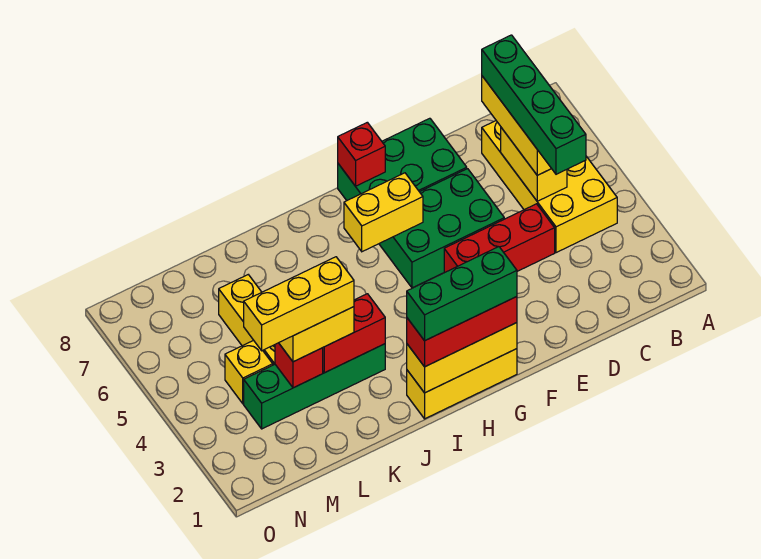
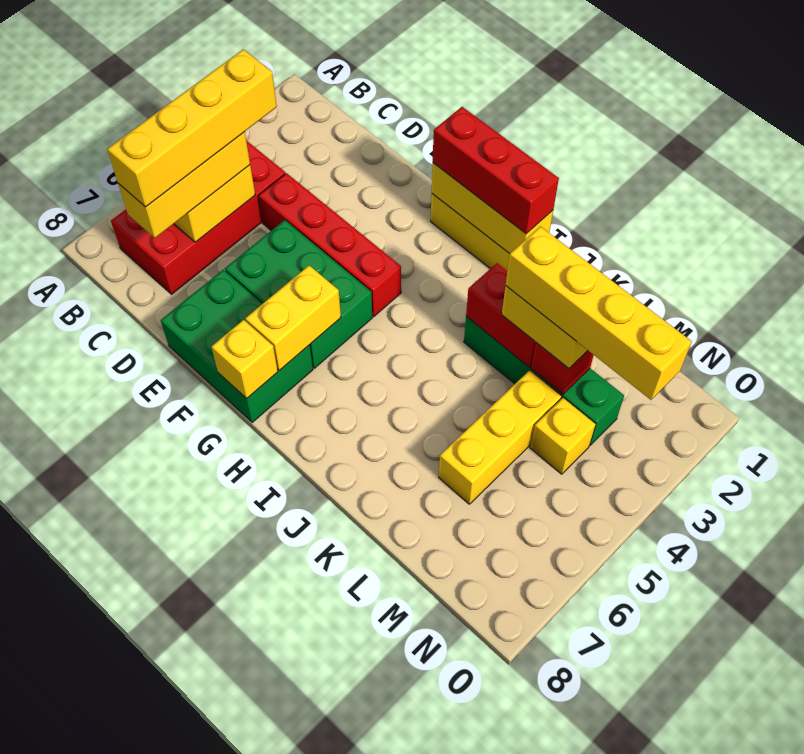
yellow brick B4:C7 level 1 -> red brick B4:C7 level 1
green brick C4:C7 level 4 -> yellow brick C4:C7 level 4
red brick D4:F4 level 1 -> red brick D4:G4 level 1
green brick G1:I1 level 4 -> none
yellow brick G6:H6 level 2 -> yellow brick G6:G7 level 2
red brick G8 level 2 -> yellow brick G8 level 2
yellow brick K3:M3 level 4 -> yellow brick K3:N3 level 4

